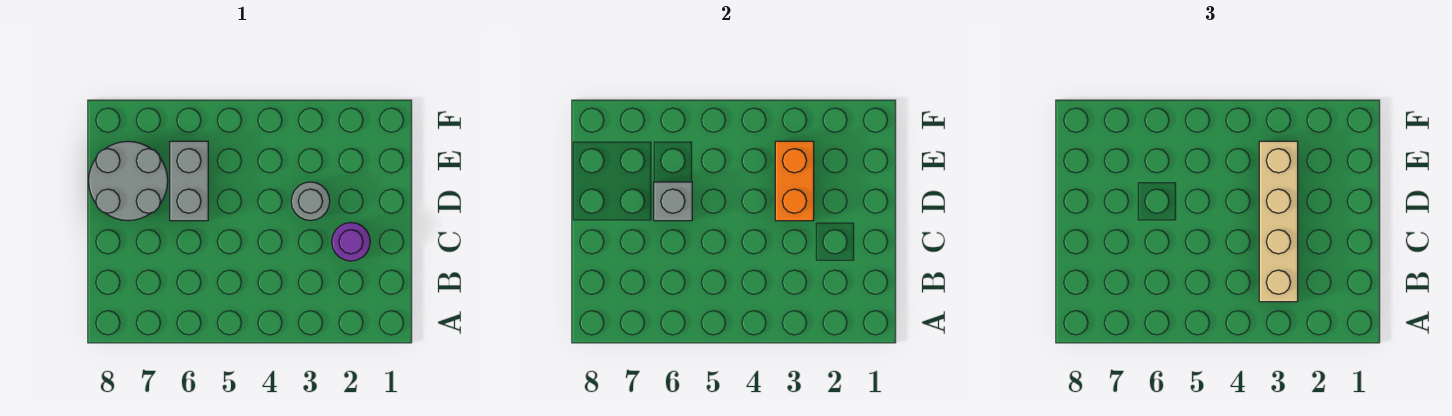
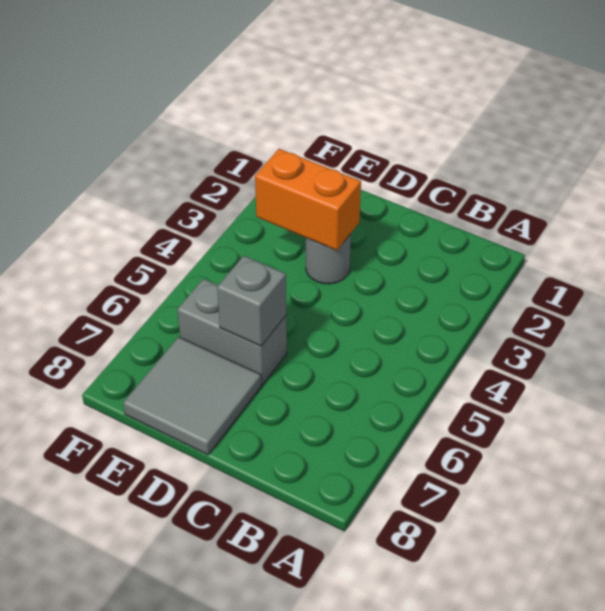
tan brick B3:E3 level 3 -> none
purple round brick C2 level 1 -> none
grey round brick D7:E8 level 1 -> grey tile D7:E8 level 1

